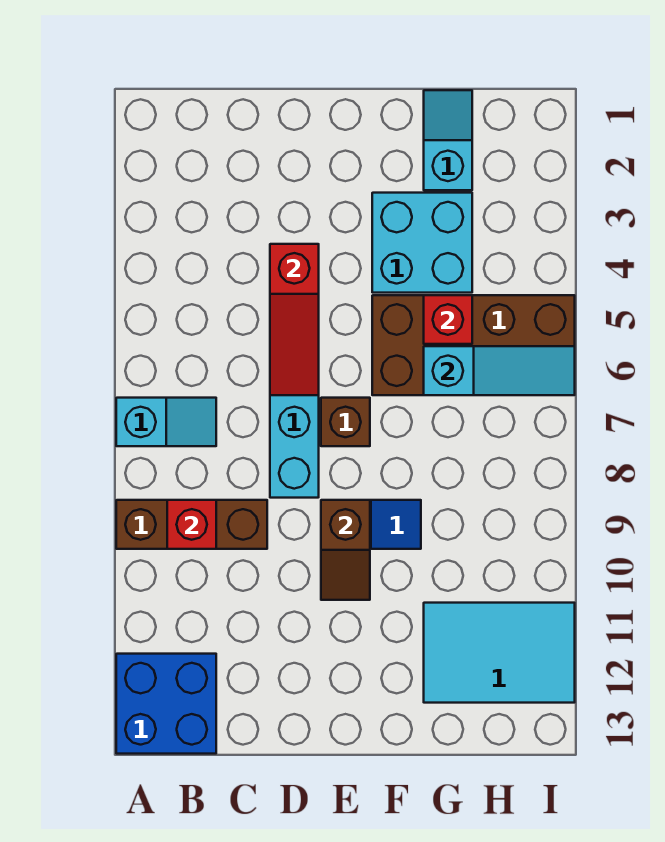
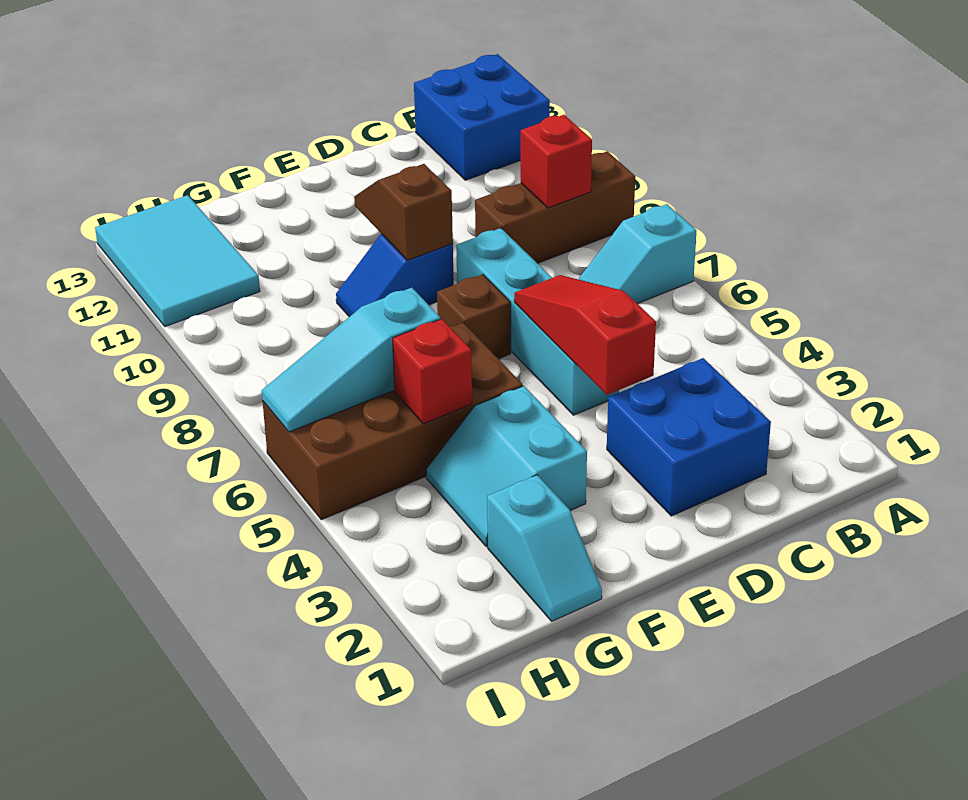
none -> blue brick C2:D3 level 1
cyan brick F3:G4 level 1 -> cyan slope F3:G4 level 1 top F
cyan tile G11:I12 level 1 -> cyan tile H11:I13 level 1

